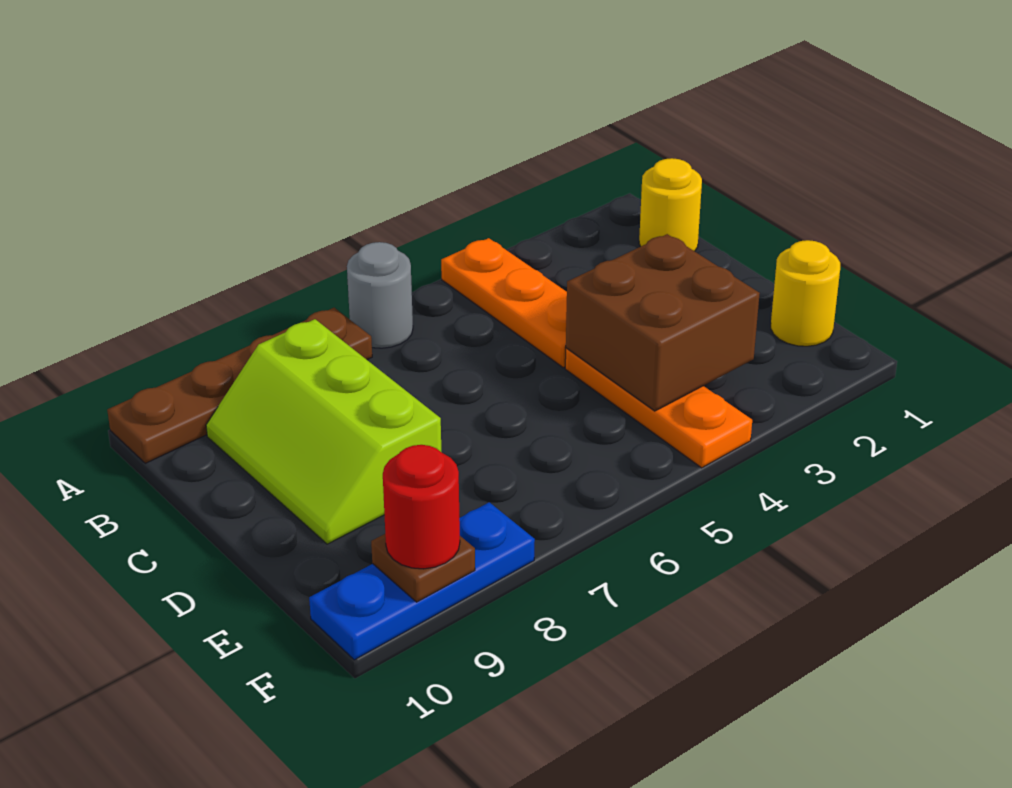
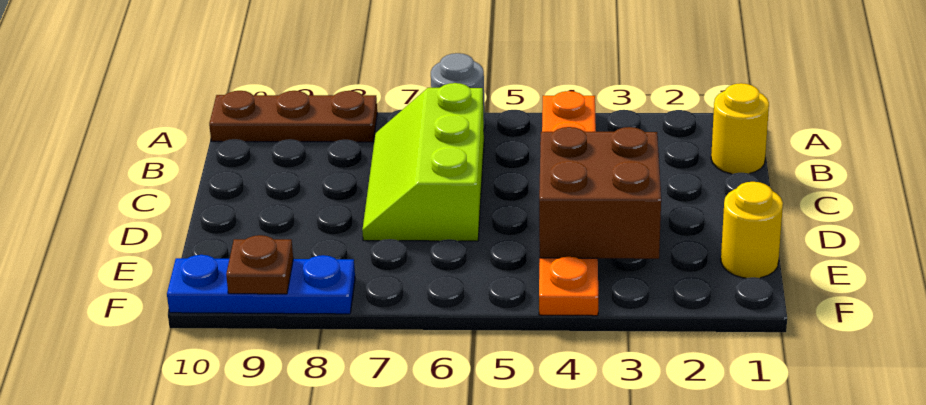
brown plate A7:A10 level 1 -> brown plate A8:A10 level 1
lime slope B8:D9 level 1 top 8 -> lime slope B6:D7 level 1 top 6
red round brick F9 level 3 -> none

